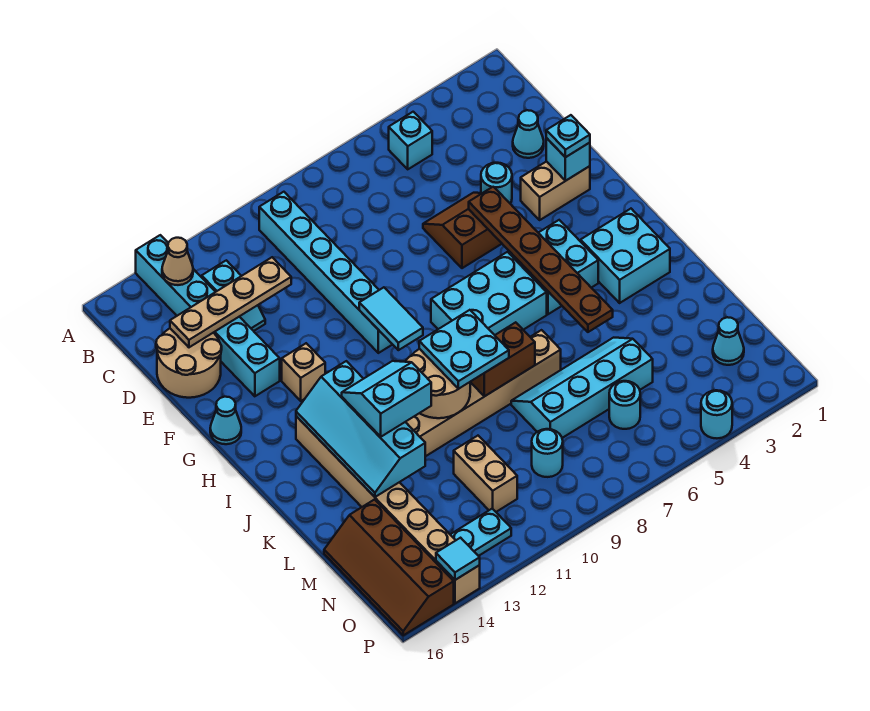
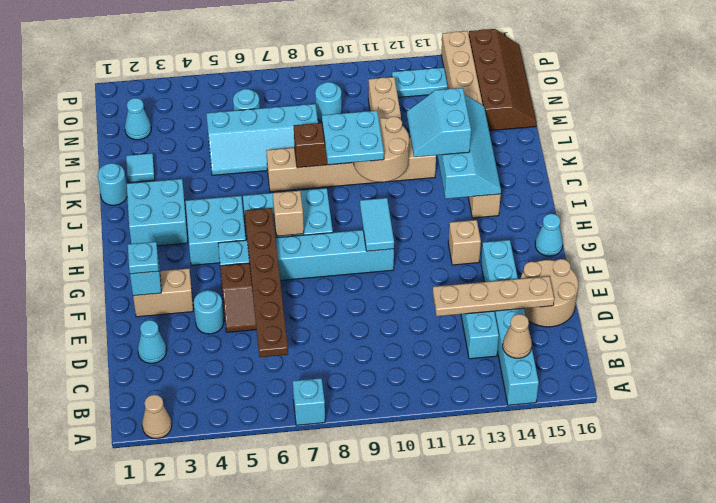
none -> tan cone A2 level 1
cyan brick B5 level 1 -> cyan brick A7 level 1
cyan brick B10:G10 level 1 -> cyan brick G5:G10 level 1
brown plate F5:K5 level 2 -> brown plate C6:H6 level 2
none -> tan brick H7 level 2
cyan slope J12:K13 level 3 top K -> cyan slope J12:K13 level 3 top 13
cyan round brick P4 level 1 -> cyan round brick K1 level 1
cyan tile P14 level 2 -> cyan tile L2 level 1

